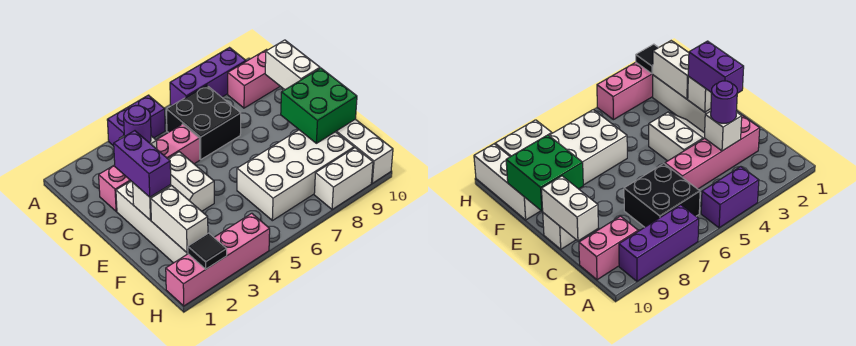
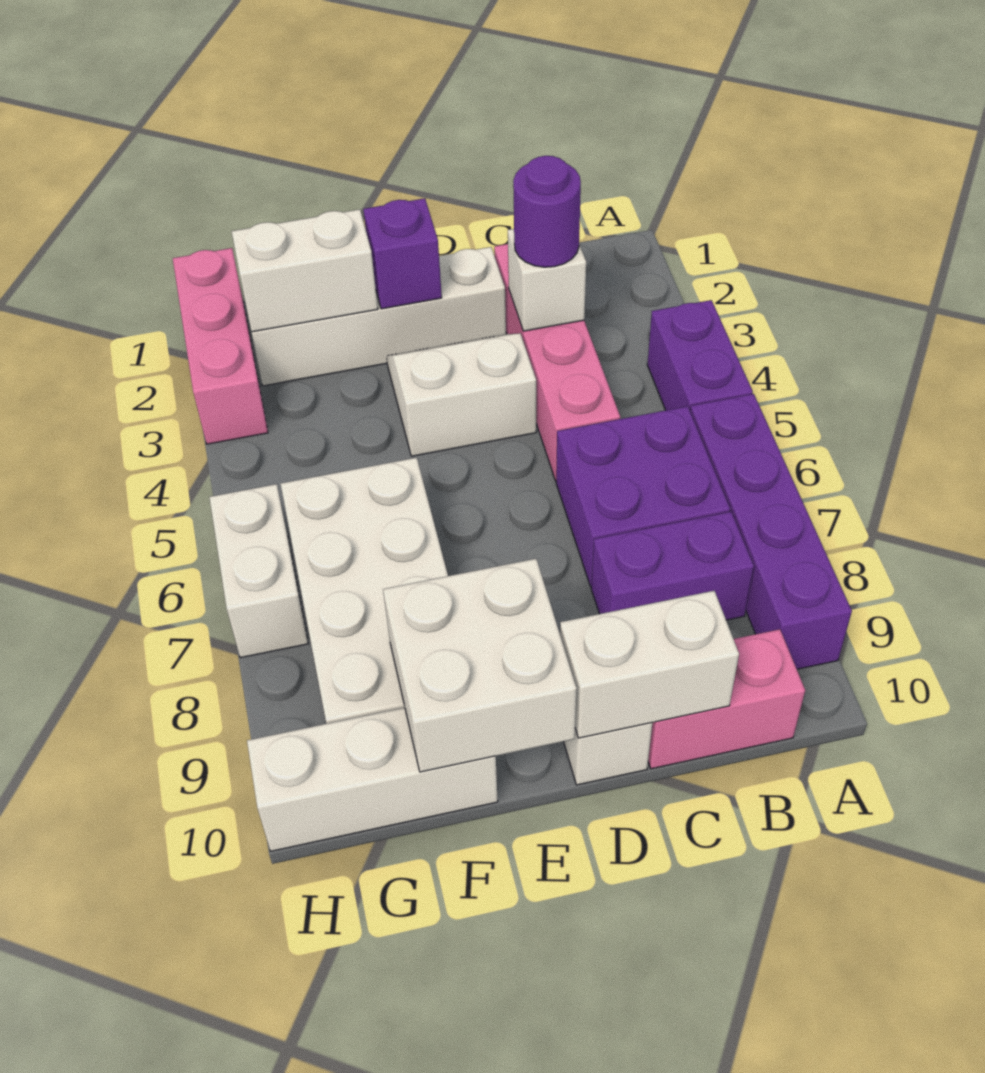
purple brick A7:A9 level 1 -> purple brick A6:A9 level 1
black brick B6:C7 level 1 -> purple brick B6:C7 level 1
pink brick B9:B10 level 1 -> pink brick B10:C10 level 1
purple brick D2:E2 level 3 -> purple brick B8:C8 level 1
white brick E2 level 2 -> purple brick E2 level 2
green brick E9:F10 level 2 -> white brick E9:F10 level 2
pink brick H1:H4 level 1 -> pink brick H1:H3 level 1
black tile H2 level 2 -> none
white brick H8:H9 level 1 -> white brick H6:H7 level 1

